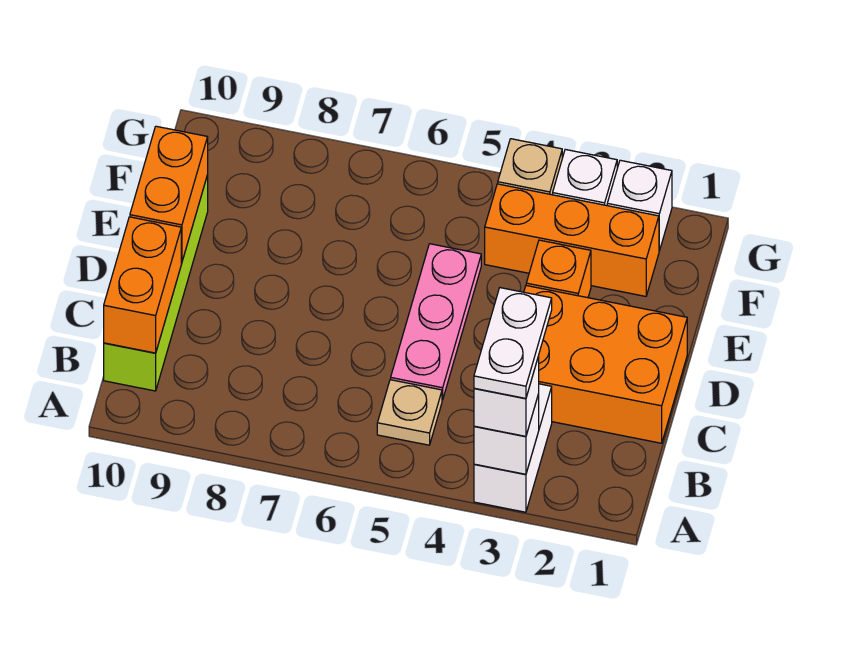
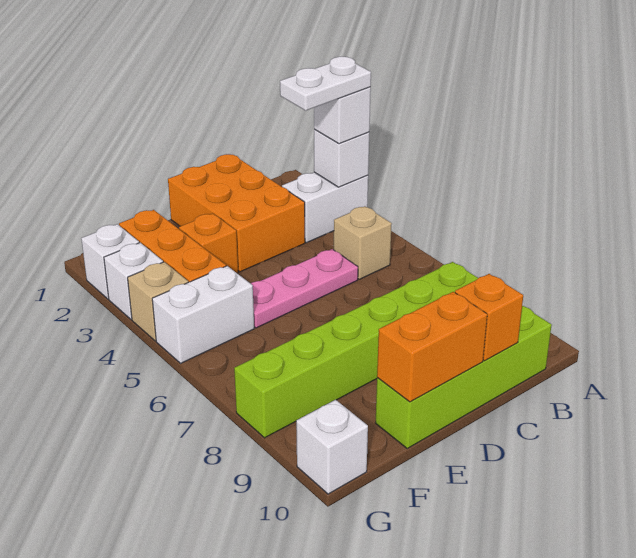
tan plate B5 level 1 -> tan brick B5 level 1
none -> lime brick B8:G8 level 1
orange brick B10:C10 level 2 -> orange brick C10 level 2
none -> white brick F5:G5 level 1
none -> white brick G10 level 1

